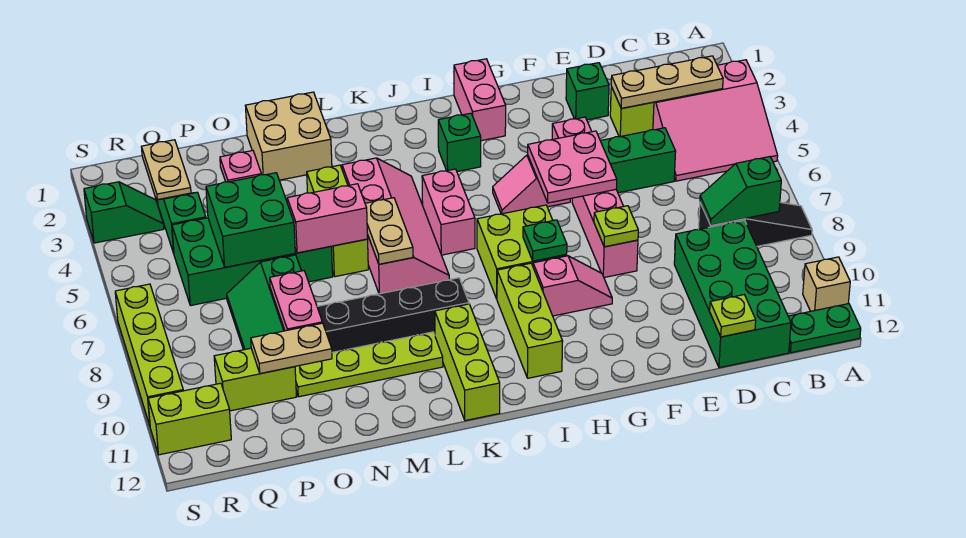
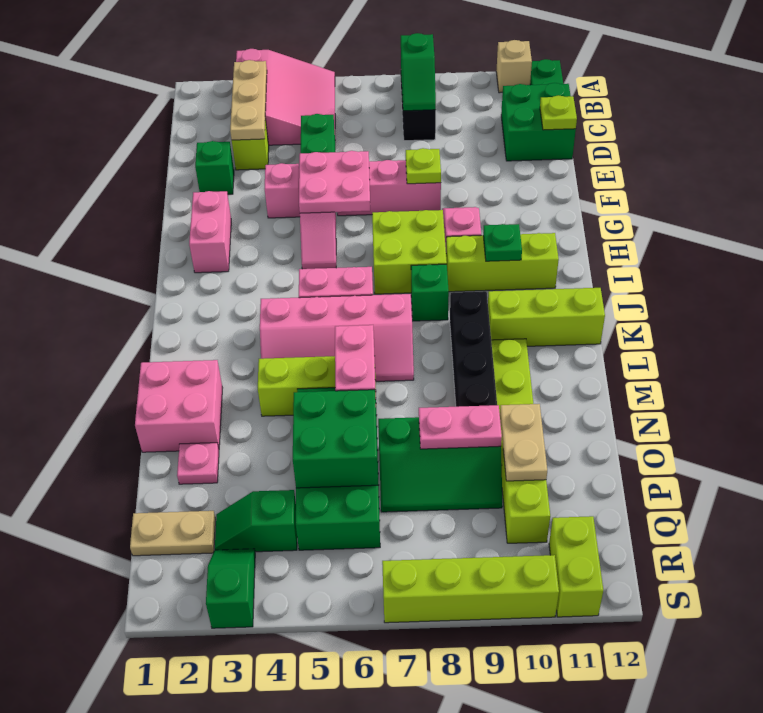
green brick C9:D12 level 1 -> green brick C11:D12 level 1
pink brick H1:H2 level 1 -> pink brick G2:H2 level 1
green plate H8 level 2 -> green plate I10 level 2
green brick I3 level 1 -> green brick J8 level 1
pink slope K4:L7 level 1 top L -> pink slope K4:L7 level 1 top K
tan plate L6:L7 level 2 -> none
tan brick M1:N2 level 1 -> pink brick M1:N2 level 1

